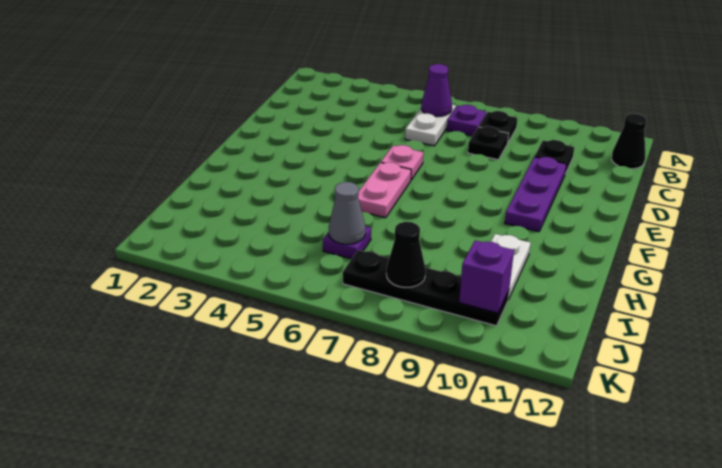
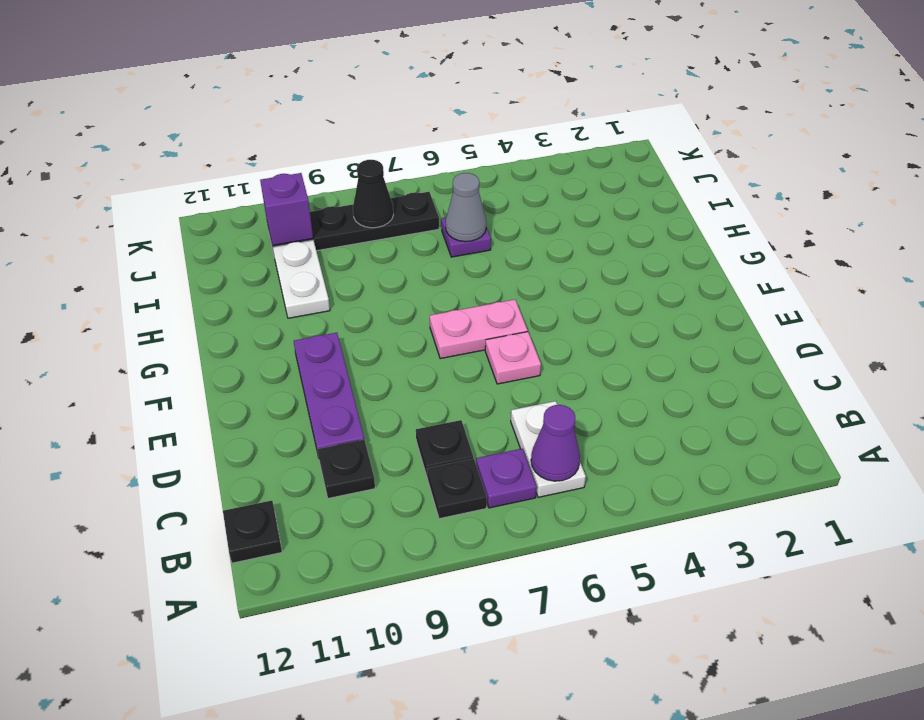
black cone B12 level 1 -> black plate B12 level 1
pink plate F6:G6 level 1 -> pink plate F6:F7 level 1

